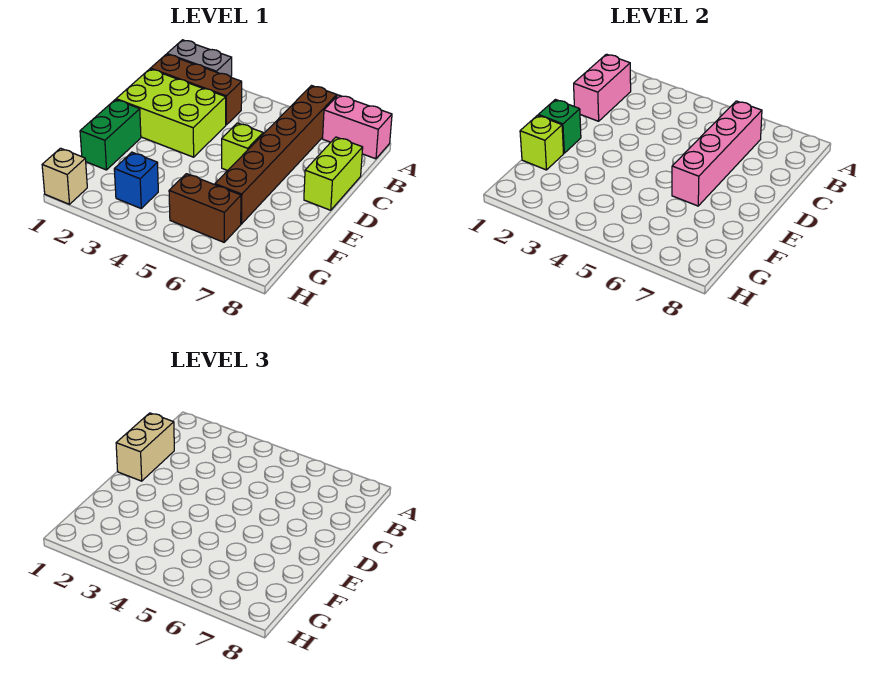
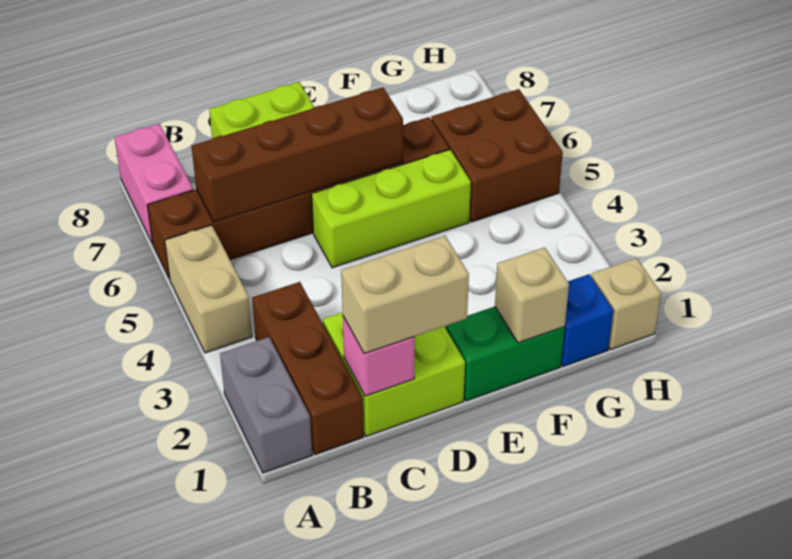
none -> tan brick A4:A5 level 1
pink brick B1:C1 level 2 -> pink brick C1 level 2
pink brick B6:E6 level 2 -> brown brick B6:E6 level 2
lime brick C1:D3 level 1 -> lime brick C1:D2 level 1
lime brick D5 level 1 -> lime brick D5:F5 level 1
green brick E1 level 2 -> none
lime brick F1 level 2 -> tan brick F1 level 2
blue brick G3 level 1 -> blue brick G1 level 1
brown brick G5:G6 level 1 -> brown brick G5:H6 level 1

